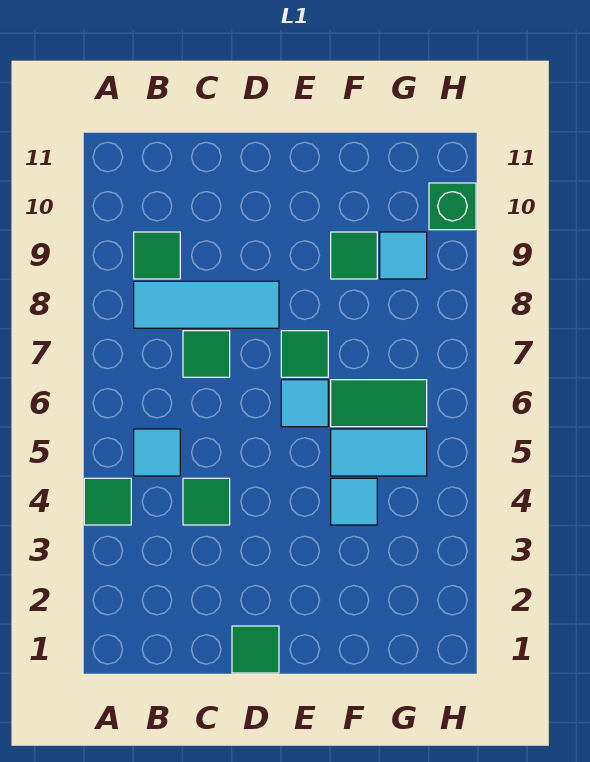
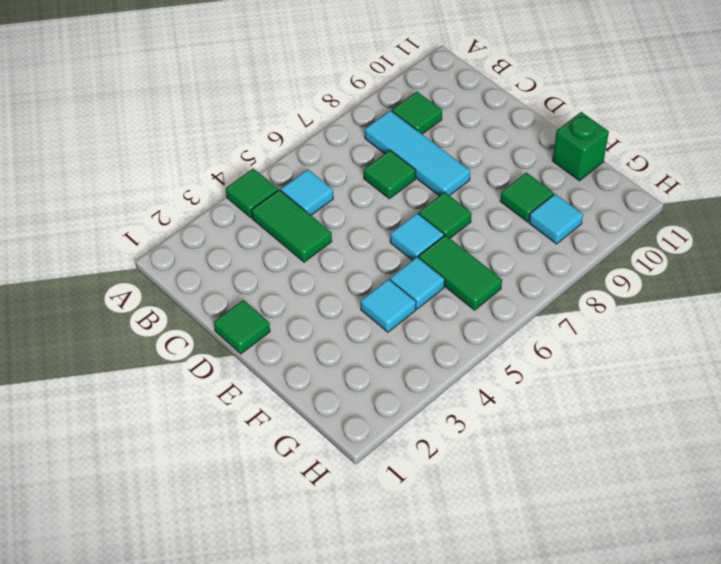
green tile C4 level 1 -> green tile B4:C4 level 1
cyan tile F5:G5 level 1 -> cyan tile F5 level 1
green brick H10 level 1 -> green brick F11 level 1

